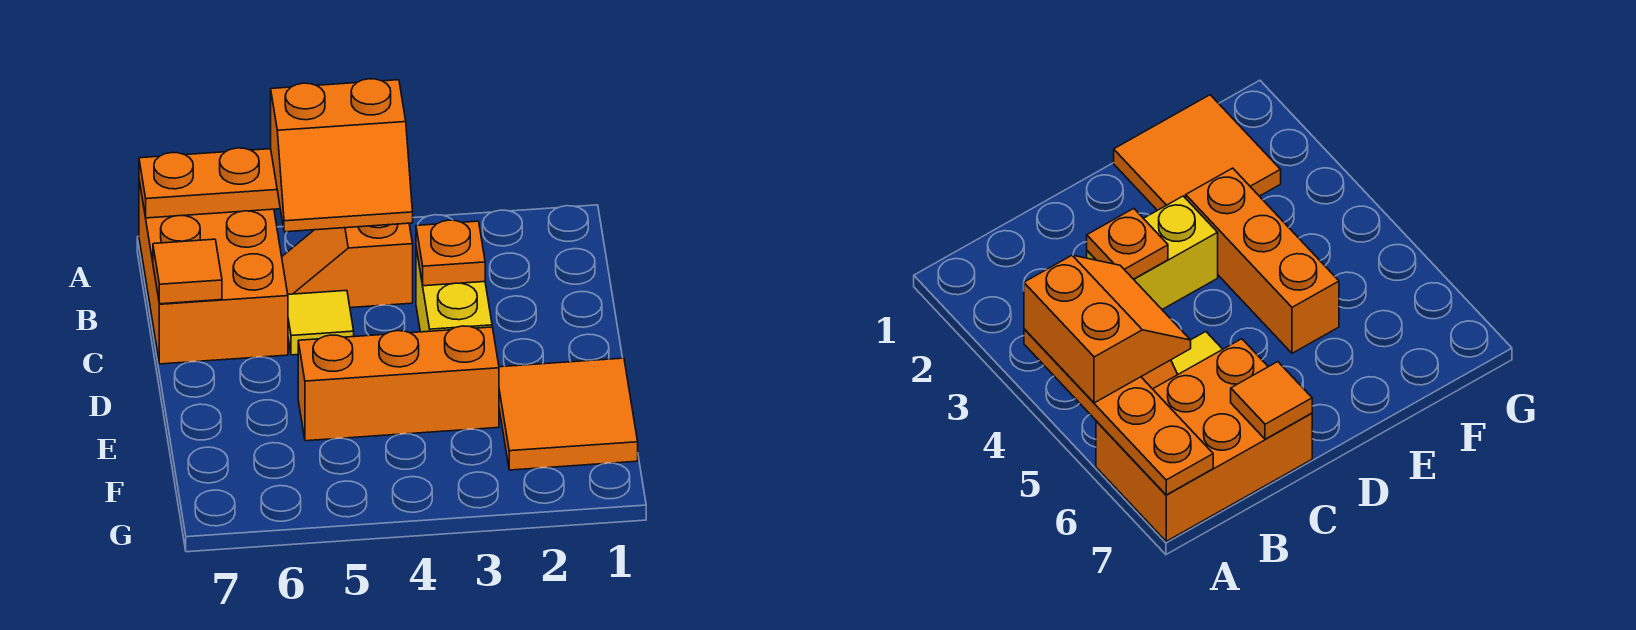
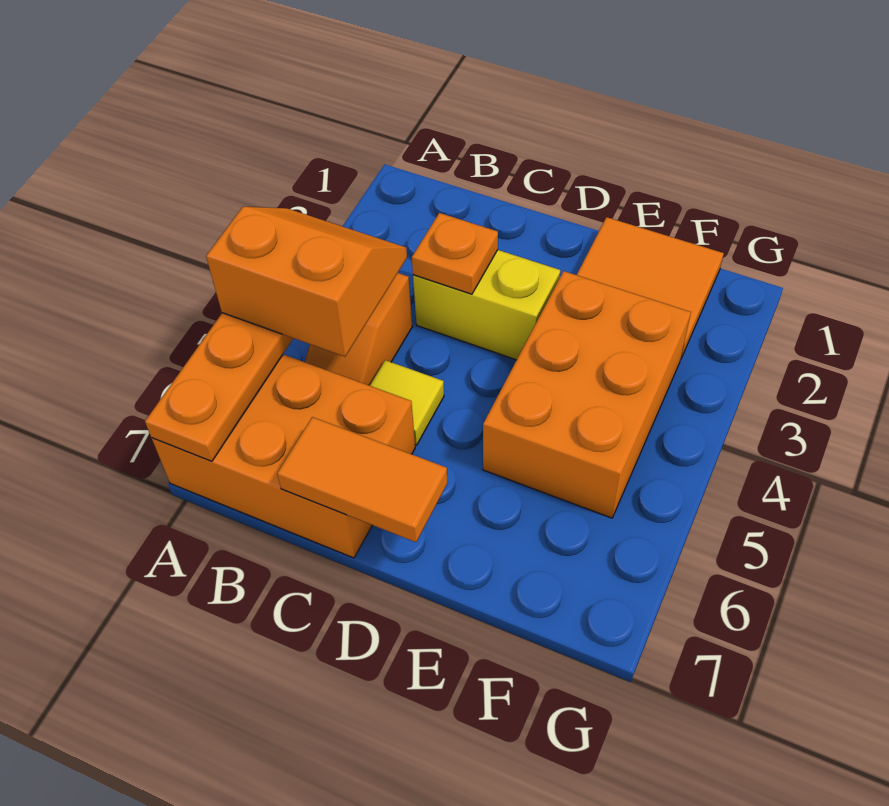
orange slope A4:B5 level 3 top A -> orange slope A4:B5 level 3 top 5
orange tile C7 level 2 -> orange tile C7:D7 level 2
orange brick E3:E5 level 1 -> orange brick E3:F5 level 1

